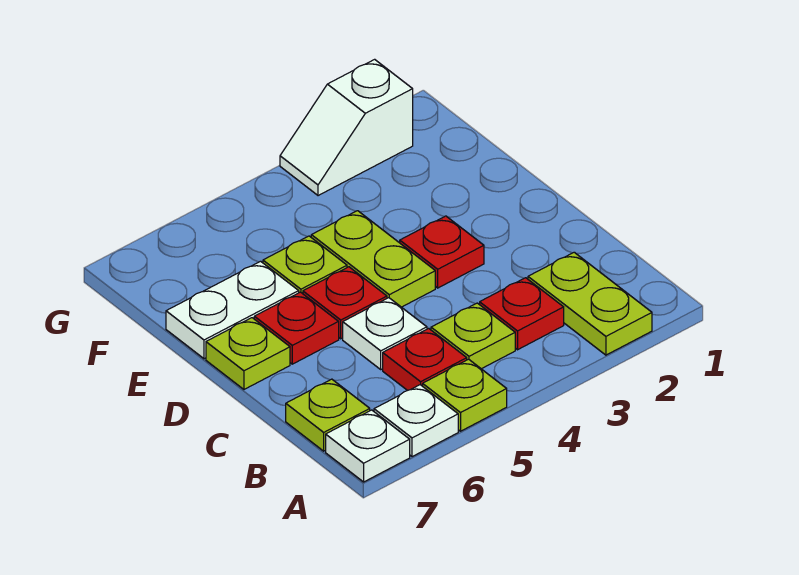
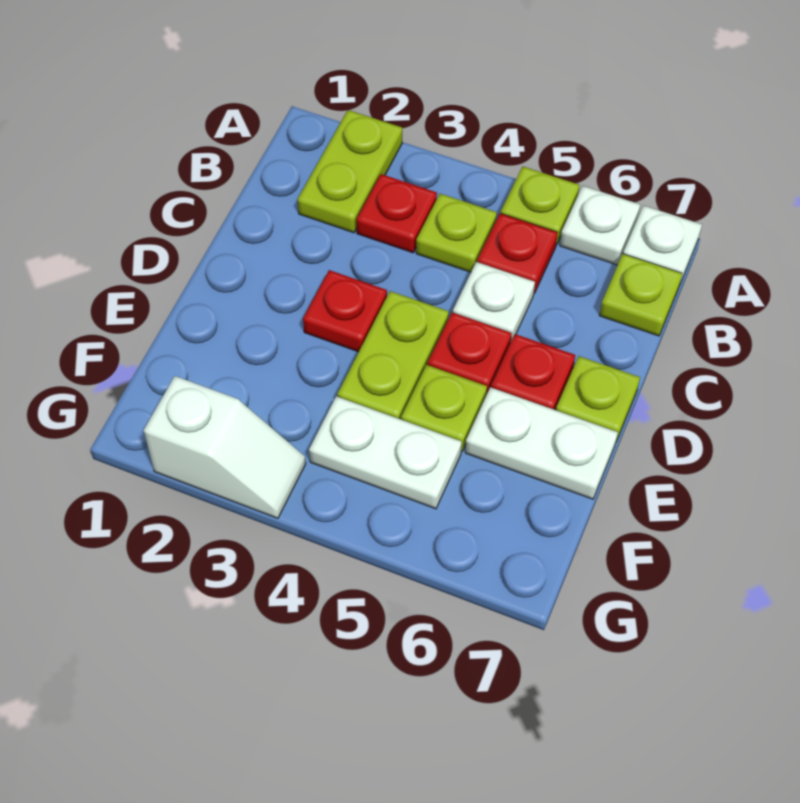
none -> white plate F4:F5 level 1

